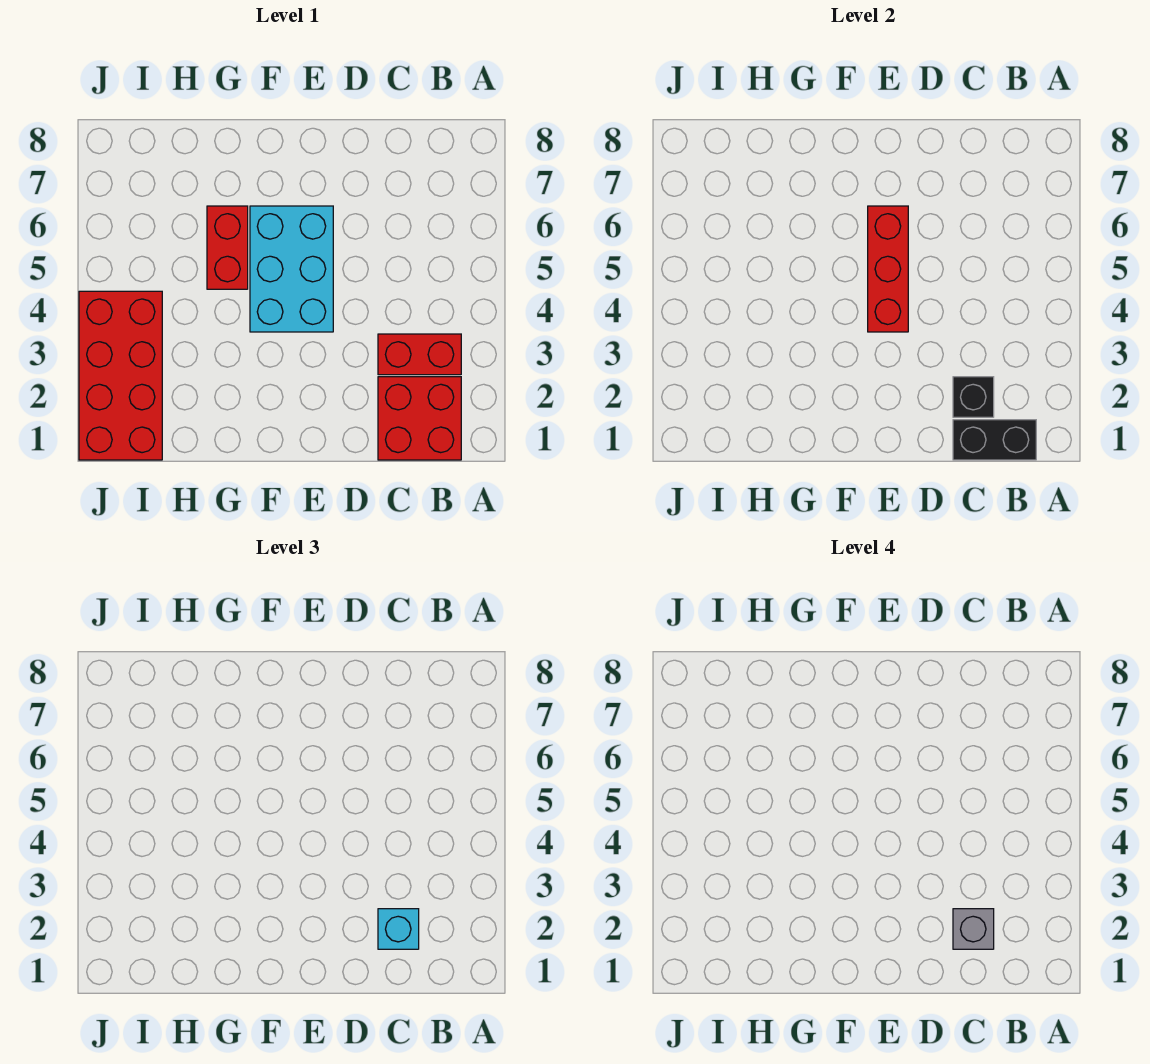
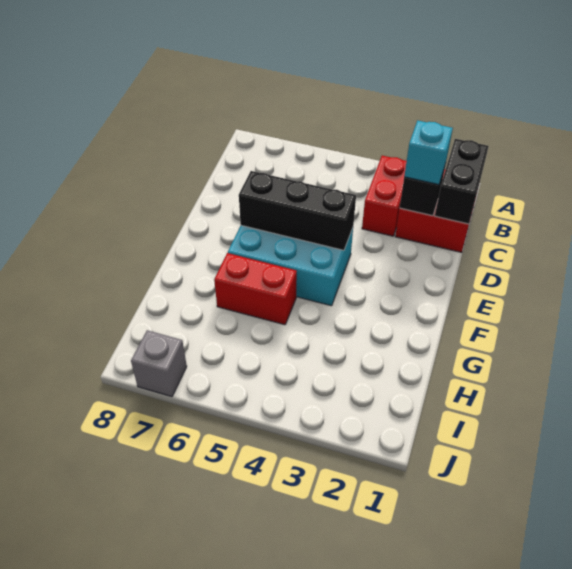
grey brick C2 level 4 -> grey brick J7 level 1
red brick E4:E6 level 2 -> black brick E4:E6 level 2
red brick I1:J4 level 1 -> none

